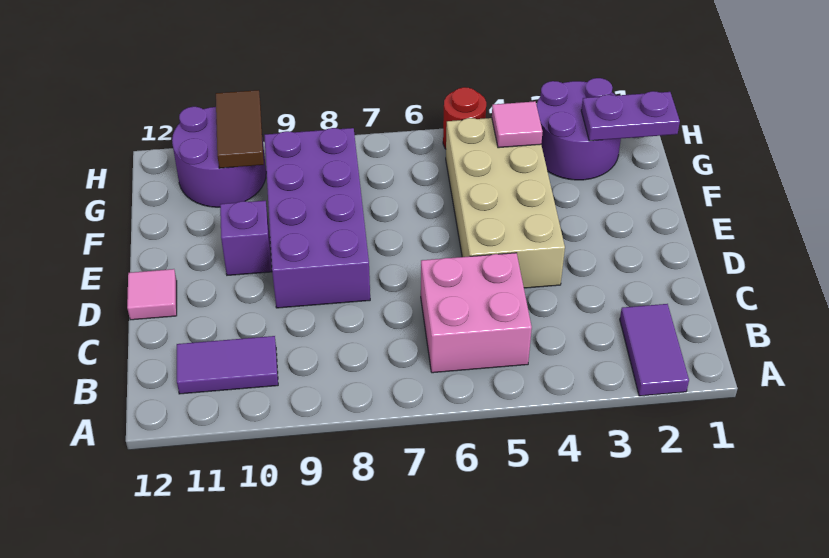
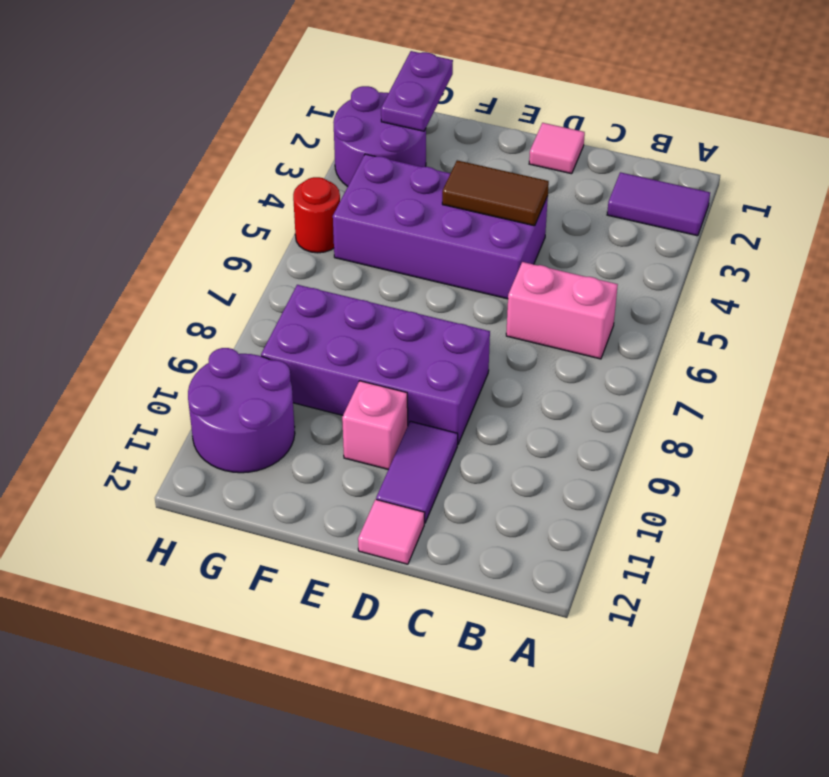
pink brick B5:C6 level 1 -> pink brick B6:C6 level 1
purple tile B10:B11 level 1 -> purple tile D10:D11 level 1
tan brick D4:G5 level 1 -> purple brick D4:G5 level 1
purple brick E10 level 1 -> pink brick E10 level 1
pink tile G4 level 2 -> pink tile D1 level 1
brown tile G10:H10 level 2 -> brown tile D4:E4 level 2

